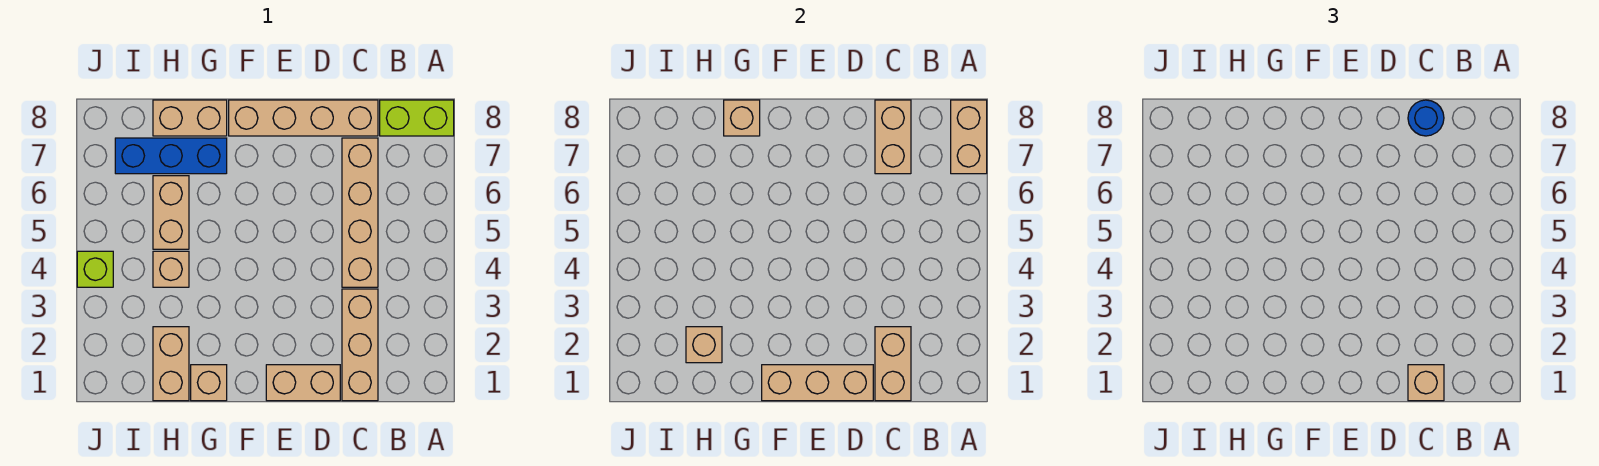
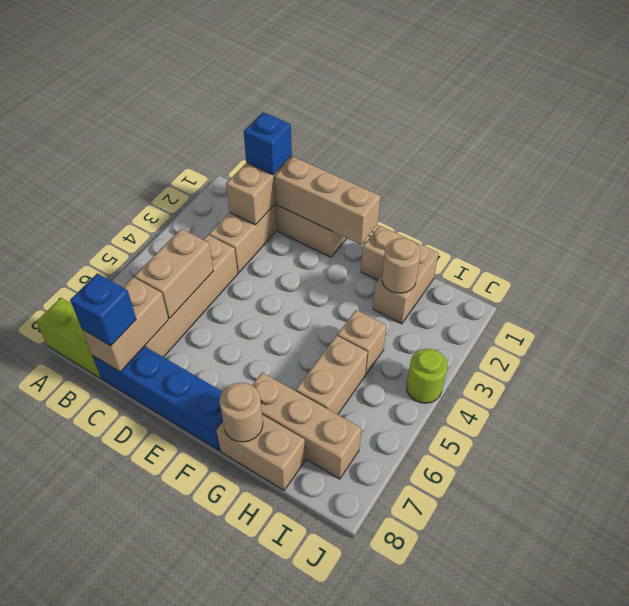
tan brick A7:A8 level 2 -> tan brick C5:C6 level 2
tan brick C1 level 3 -> blue brick C1 level 3
tan brick C8:F8 level 1 -> blue brick C8:F8 level 1
blue round brick C8 level 3 -> blue brick C8 level 3
blue brick G7:I7 level 1 -> tan brick G7:I7 level 1
tan brick G8 level 2 -> tan round brick G8 level 2
tan brick H2 level 2 -> tan round brick H2 level 2
lime brick J4 level 1 -> lime round brick J4 level 1

